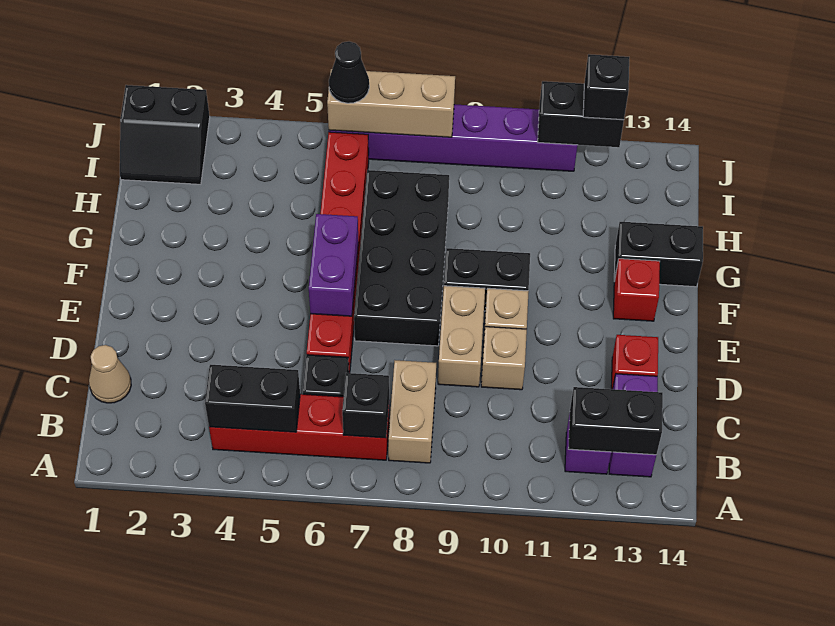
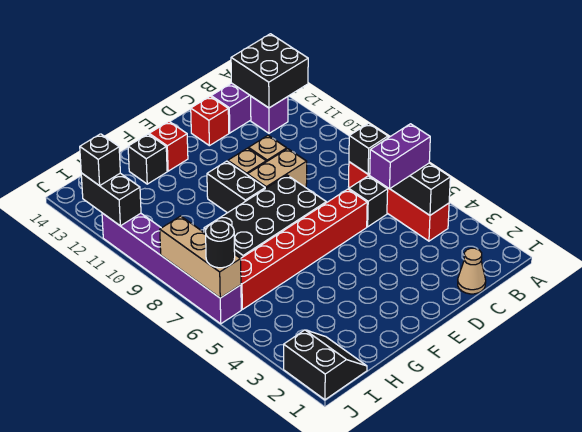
tan brick B8:C8 level 1 -> none
black brick B12:B13 level 2 -> black brick A12:B13 level 2
purple brick E6:F6 level 2 -> purple brick B5:C5 level 3
black brick G13:G14 level 1 -> black brick G13 level 1
black cone J6 level 3 -> black round brick J6 level 3

